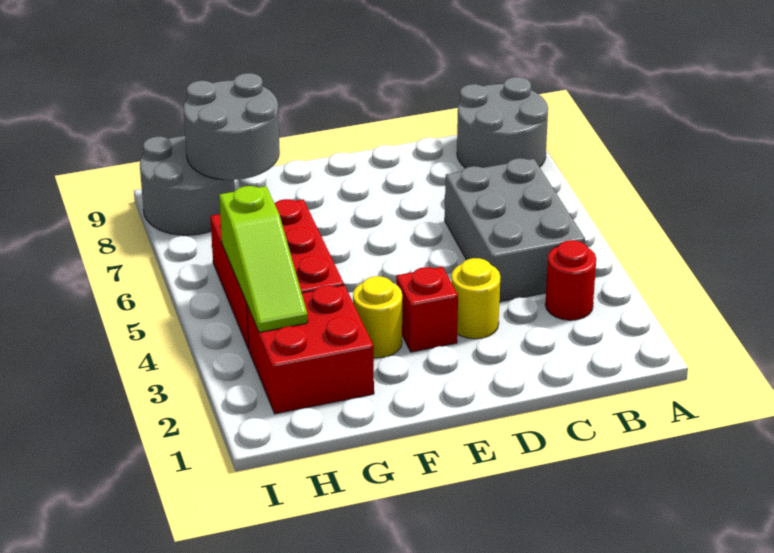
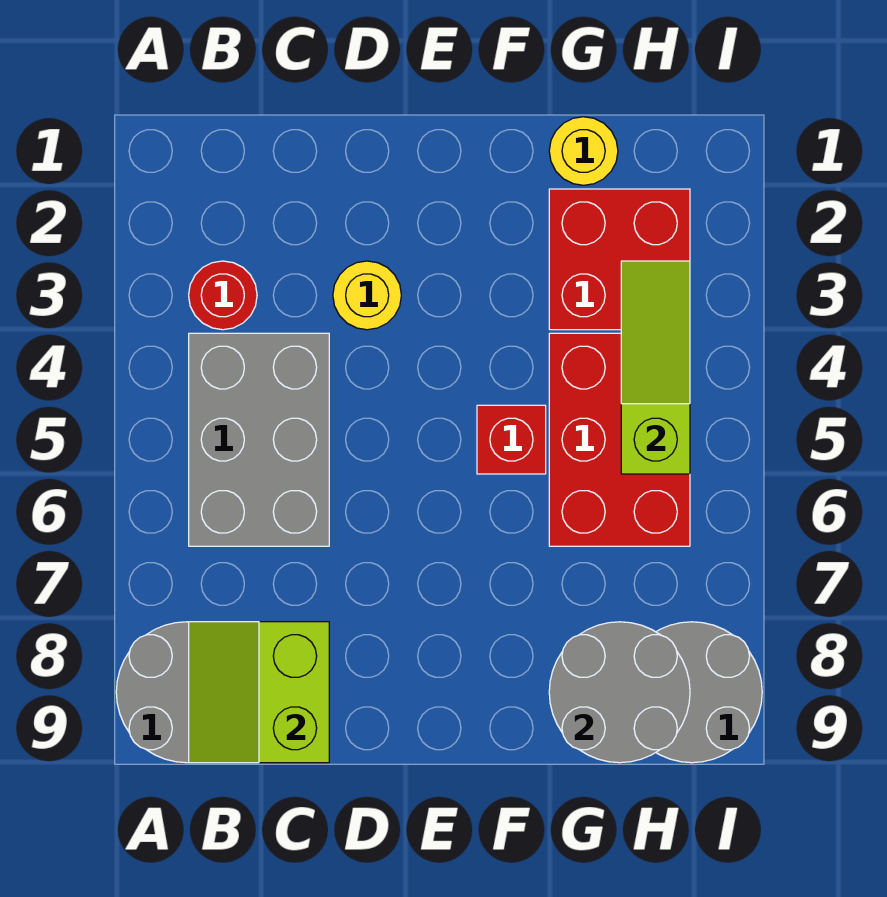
none -> lime slope B8:C9 level 2 top C
red brick E3 level 1 -> red brick F5 level 1
yellow round brick F3 level 1 -> yellow round brick G1 level 1

